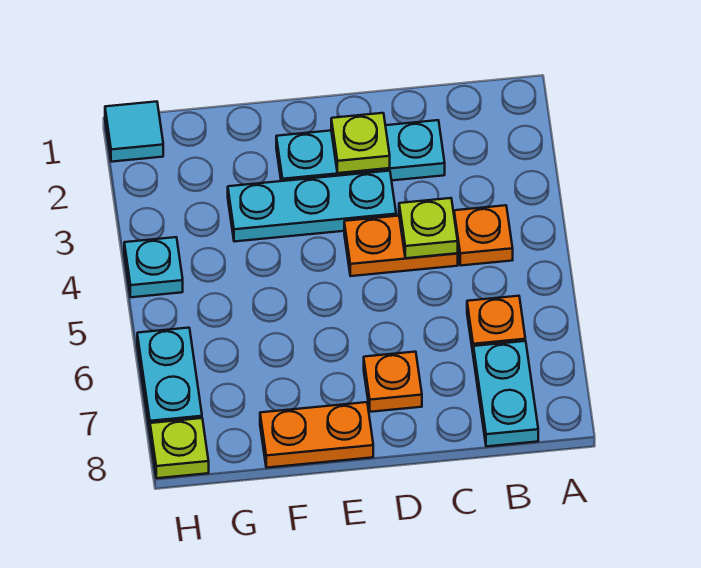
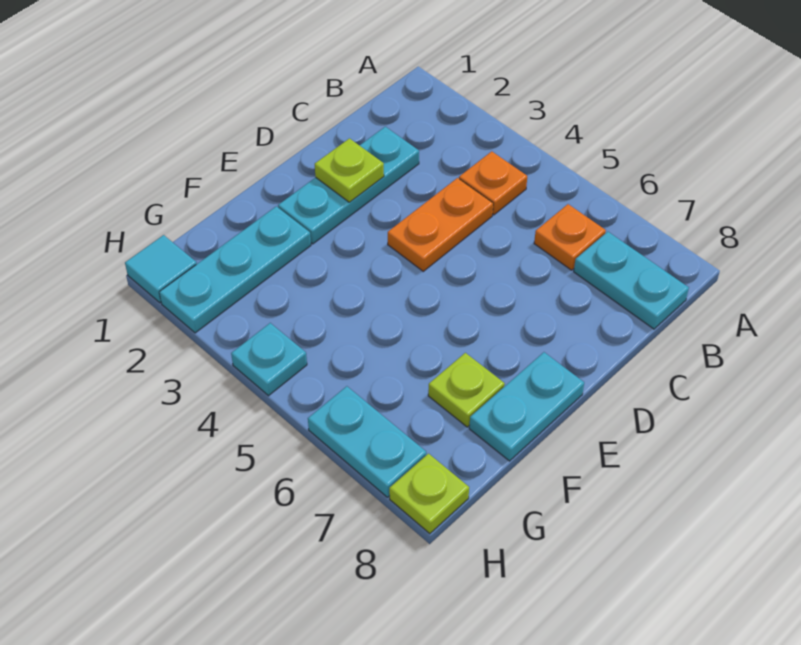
lime plate C4 level 2 -> lime plate F7 level 1
cyan plate D3:F3 level 1 -> cyan plate F2:H2 level 1
orange plate D7 level 1 -> none
orange plate E8:F8 level 1 -> cyan plate E8:F8 level 1

